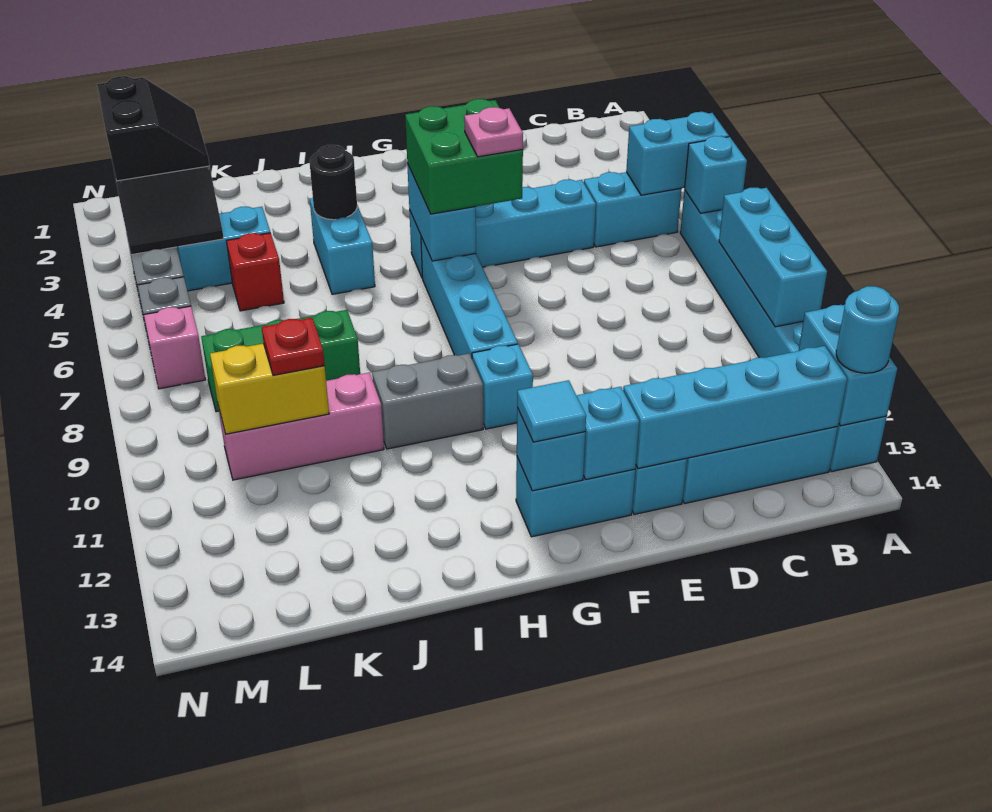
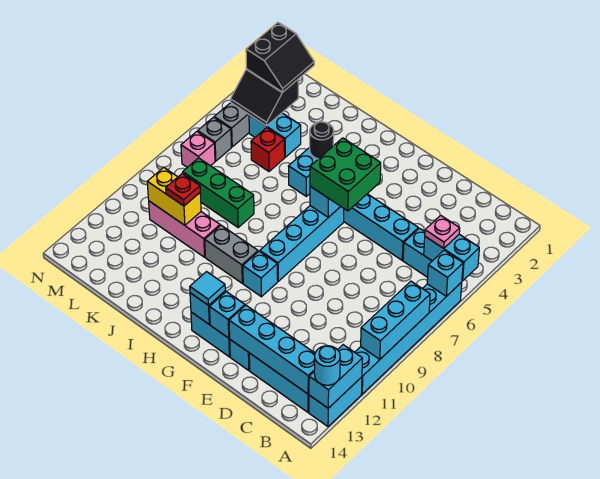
pink plate F6 level 4 -> pink plate B5 level 3

